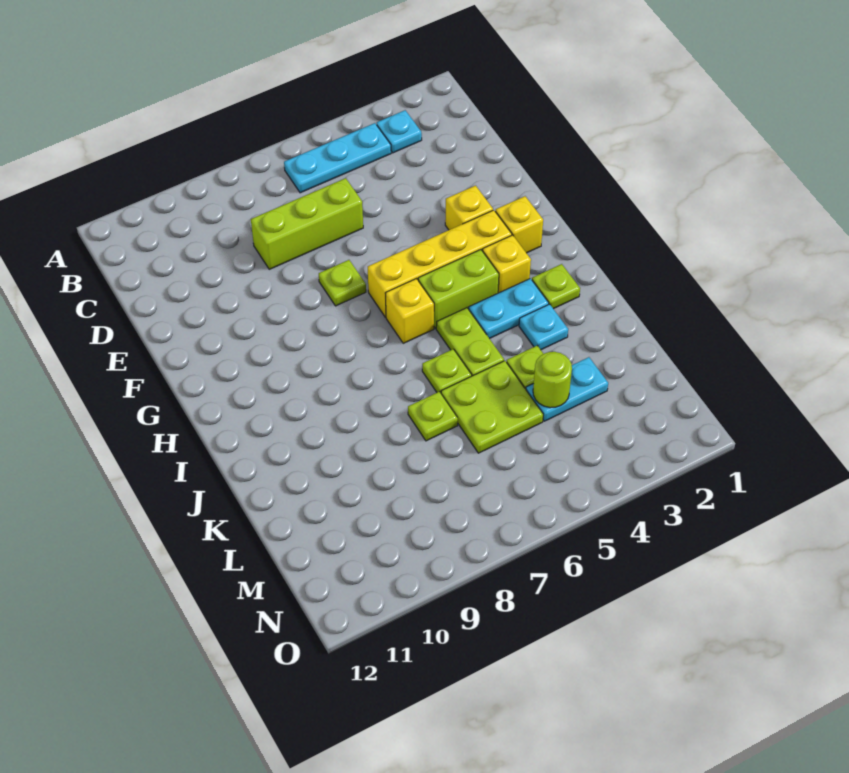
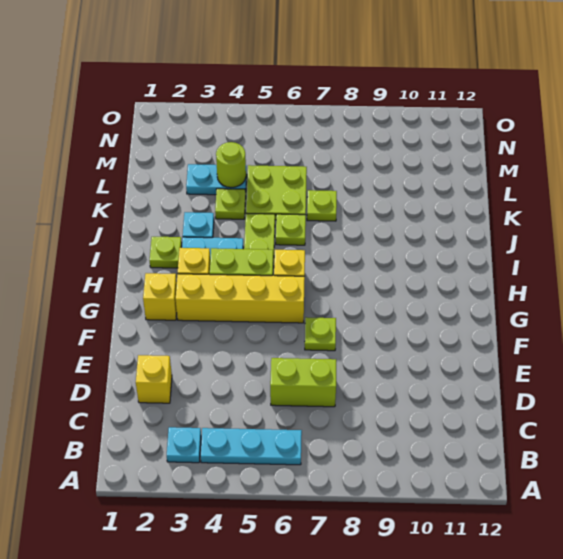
lime brick D6:D8 level 1 -> lime brick D6:D7 level 1
yellow brick F3 level 1 -> yellow brick D2 level 1

